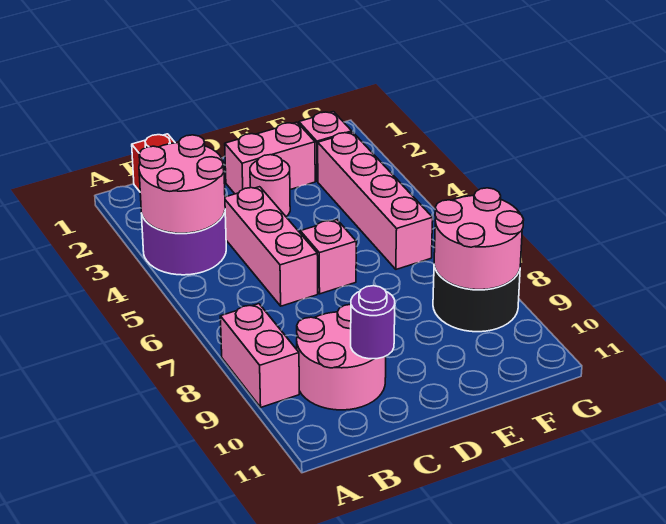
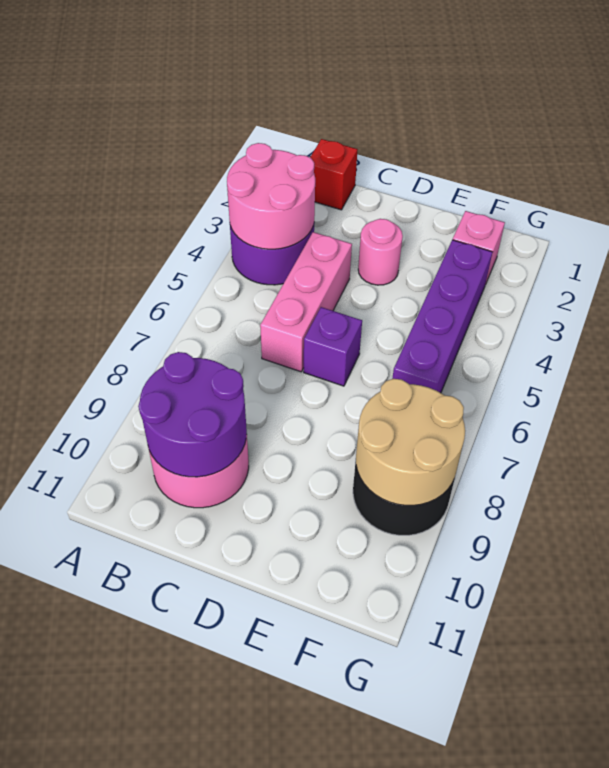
pink brick A8:A9 level 1 -> none
purple round brick C10 level 2 -> purple round brick B9:C10 level 2
pink brick D2:E2 level 1 -> none
pink brick D6 level 1 -> purple brick D6 level 1
pink brick F3:F6 level 1 -> purple brick F3:F6 level 1
pink round brick F8:G9 level 2 -> tan round brick F8:G9 level 2

